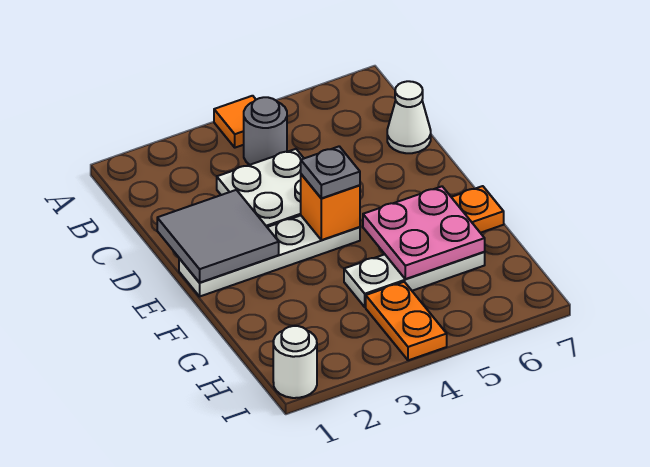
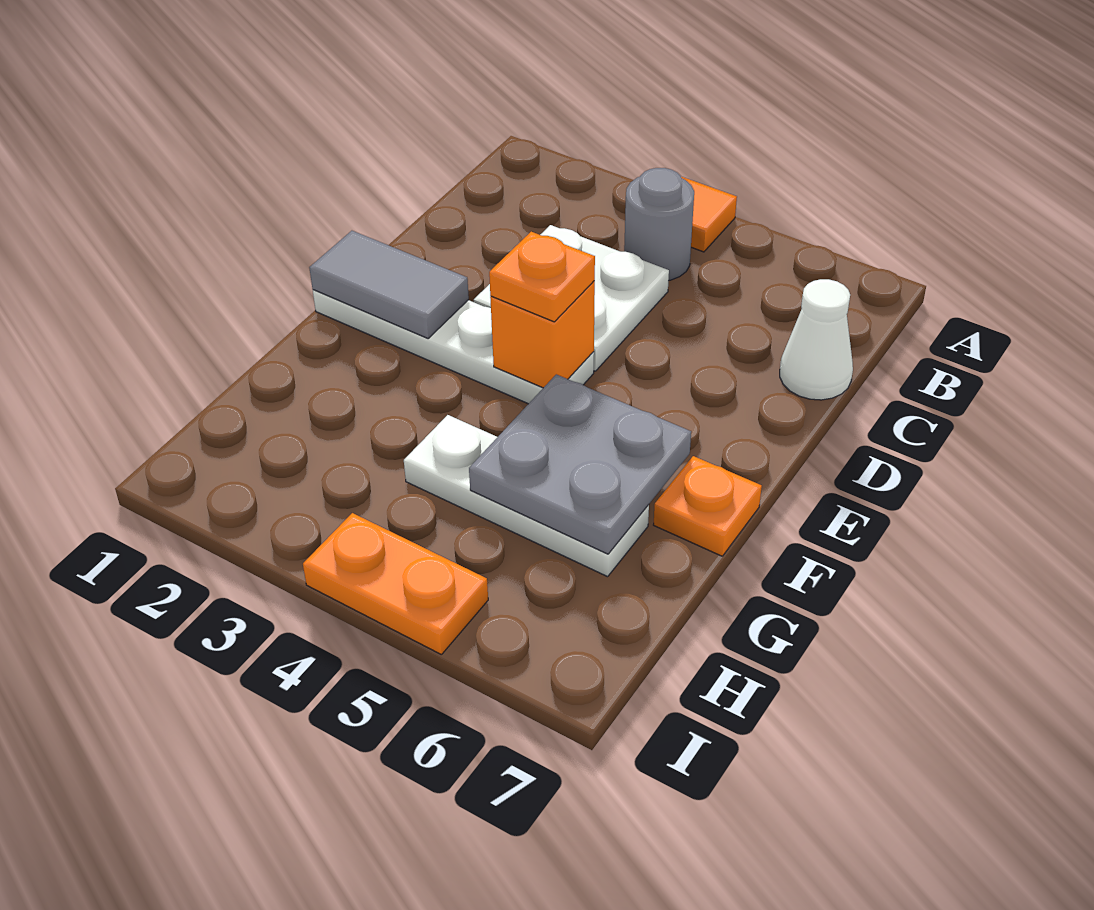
grey tile D1:E2 level 2 -> grey tile E1:E2 level 2
grey plate E4 level 3 -> orange plate E4 level 3
pink plate F5:G6 level 2 -> grey plate F5:G6 level 2
orange plate H4:I4 level 1 -> orange plate I4:I5 level 1
white round brick I1 level 1 -> none

